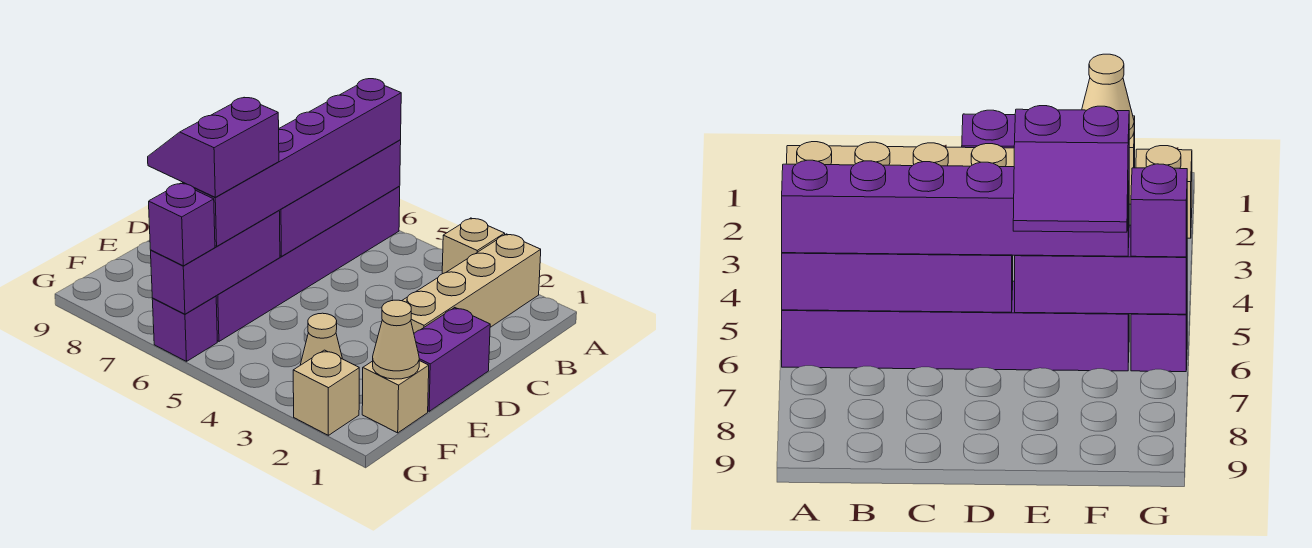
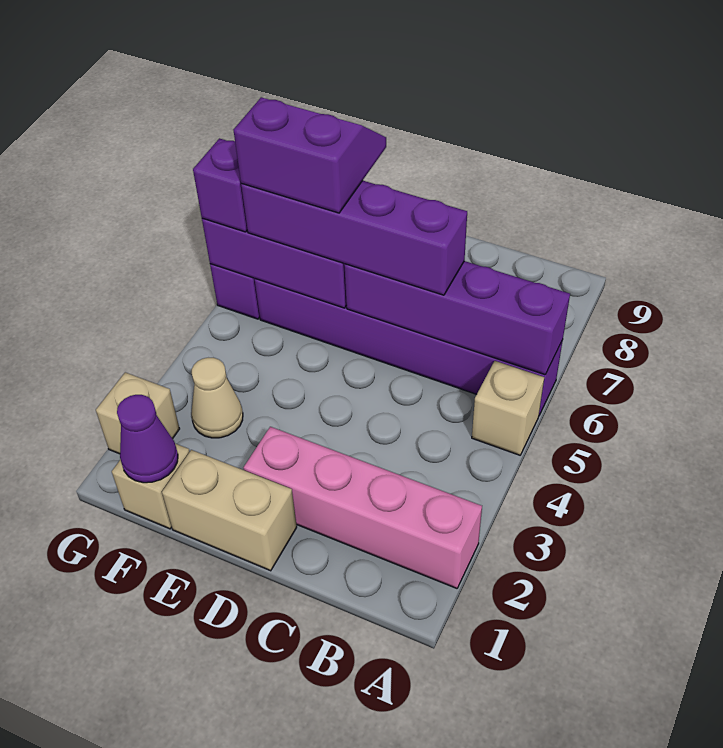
tan brick A2:D2 level 1 -> pink brick A2:D2 level 1
tan brick A3 level 1 -> tan brick A5 level 1
purple brick A6:F6 level 3 -> purple brick C6:F6 level 3
purple brick D1:E1 level 1 -> tan brick D1:E1 level 1
tan cone F1 level 2 -> purple cone F1 level 2

